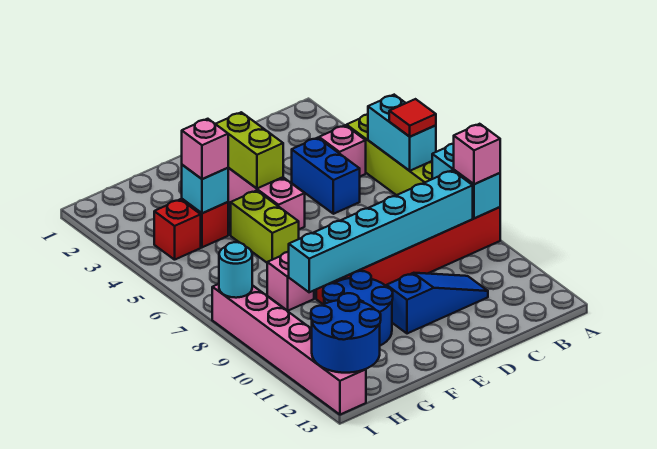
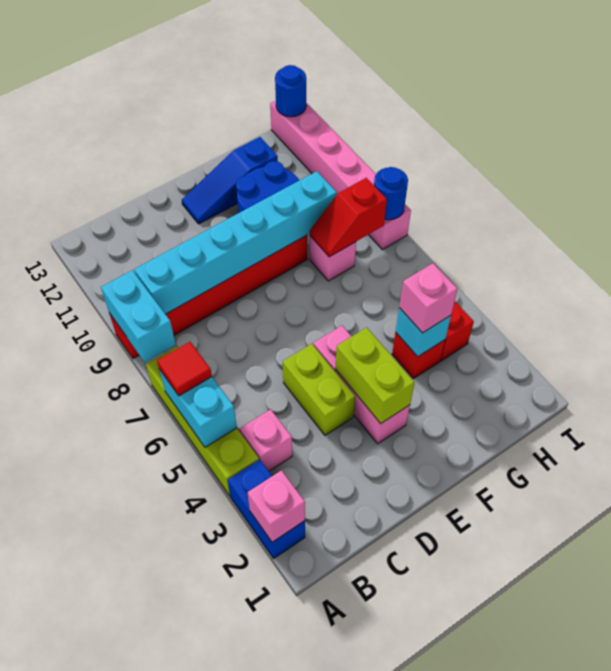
pink brick A9 level 3 -> pink brick A2 level 2
blue brick C4:C5 level 1 -> blue brick A2:A3 level 1
blue slope C11:E11 level 1 top E -> blue slope E12:G12 level 1 top G
lime brick F5:F6 level 1 -> lime brick D4:D5 level 1
none -> red slope G8:H8 level 2 top H
blue round brick H12:I13 level 2 -> blue round brick I13 level 2
cyan round brick I8 level 2 -> blue round brick I8 level 2

